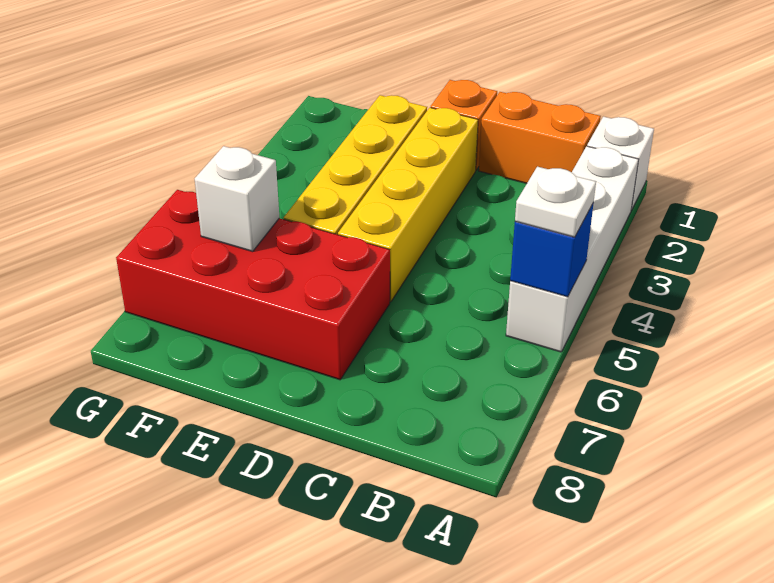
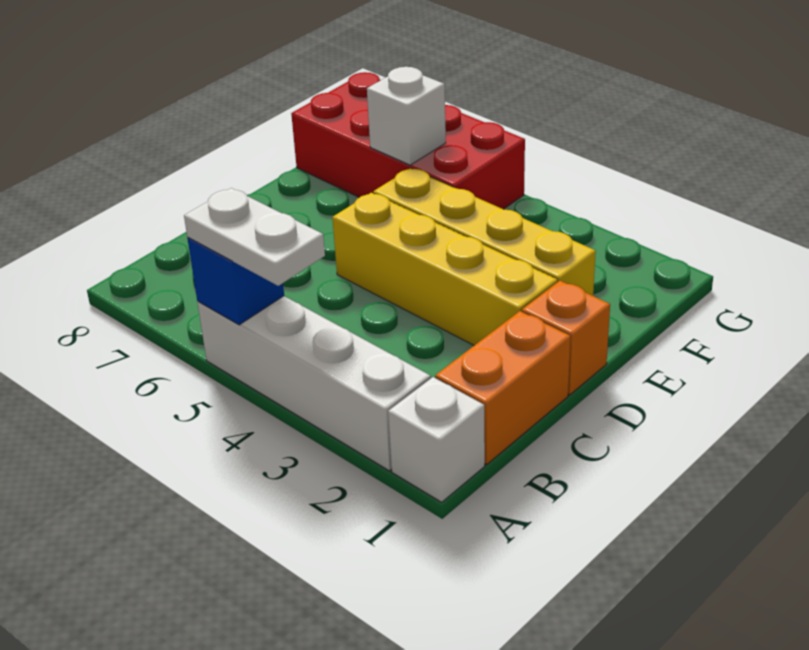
white plate A5 level 3 -> white plate A4:A5 level 3
red brick D6:G7 level 1 -> red brick F5:G8 level 1

